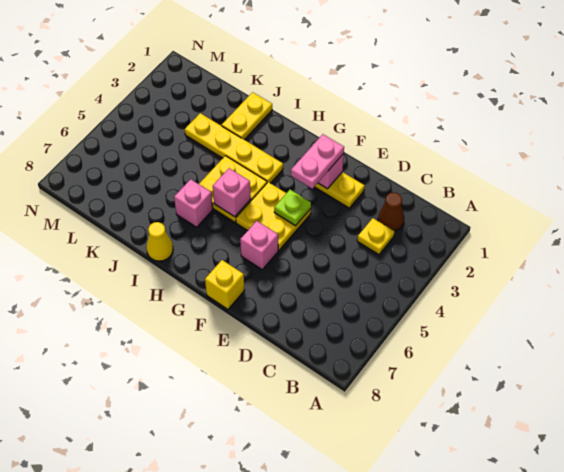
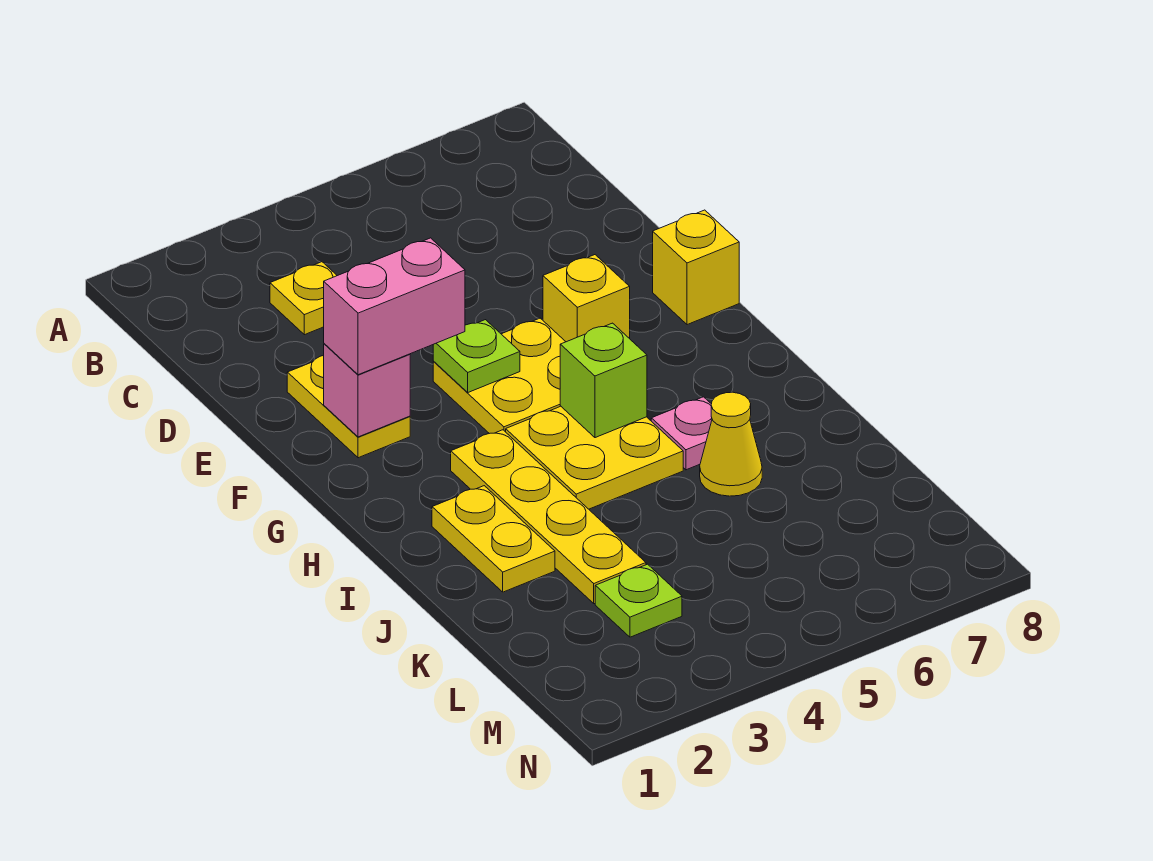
brown cone C2 level 1 -> none
pink plate F2:F3 level 3 -> pink brick F2:F3 level 3
pink brick F6 level 1 -> yellow brick F6 level 1
pink brick H5 level 2 -> lime brick H5 level 2
pink brick I6 level 1 -> pink plate I6 level 1
yellow cone I8 level 1 -> yellow cone J6 level 1
yellow plate J1:J2 level 1 -> yellow plate I2:J2 level 1
none -> lime plate L3 level 1

